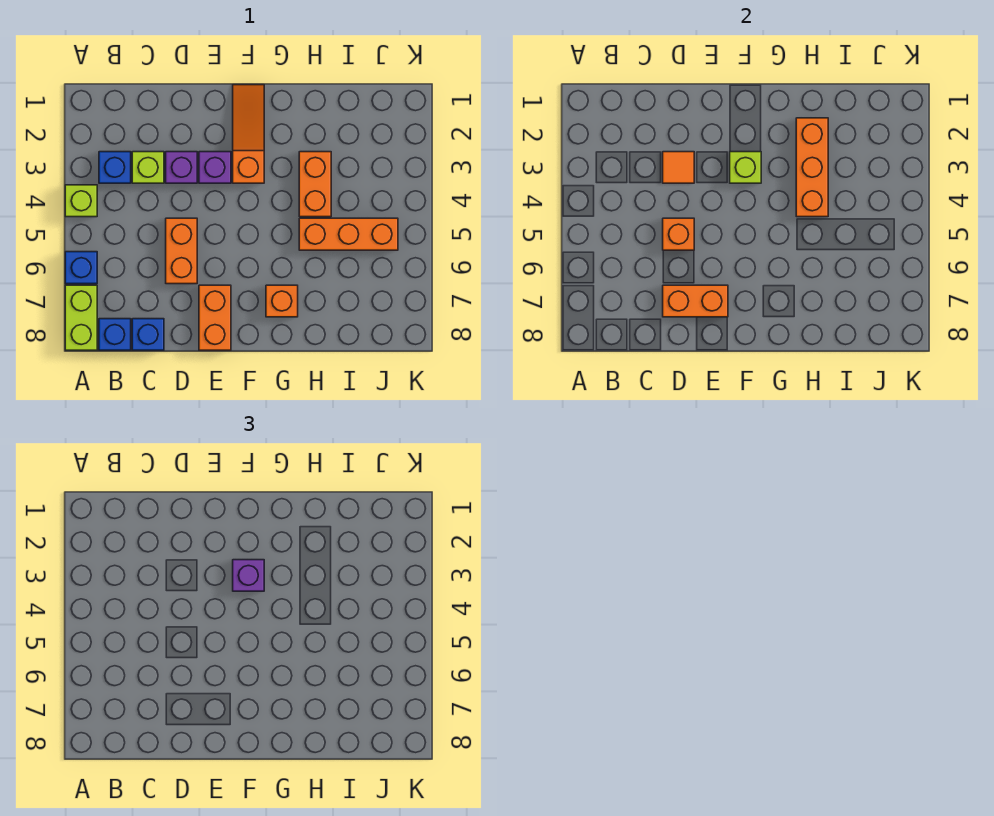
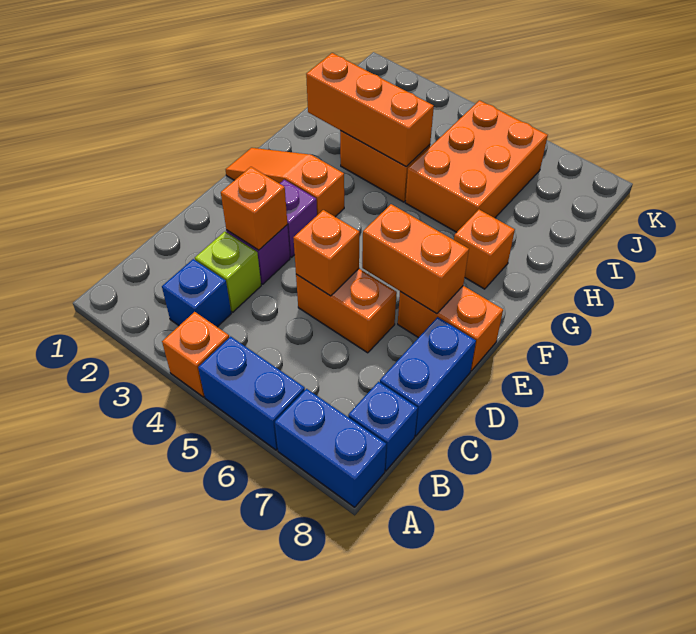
lime brick A4 level 1 -> orange brick A4 level 1
blue brick A6 level 1 -> blue brick A5:A6 level 1
lime brick A7:A8 level 1 -> blue brick A7:A8 level 1
blue brick C8 level 1 -> blue brick C8:D8 level 1
orange tile D3 level 2 -> orange brick D3 level 2
orange brick D7:E7 level 2 -> orange brick E6:E7 level 2
lime brick F3 level 2 -> none
purple brick F3 level 3 -> none
orange brick H5:J5 level 1 -> orange brick H5:J6 level 1

